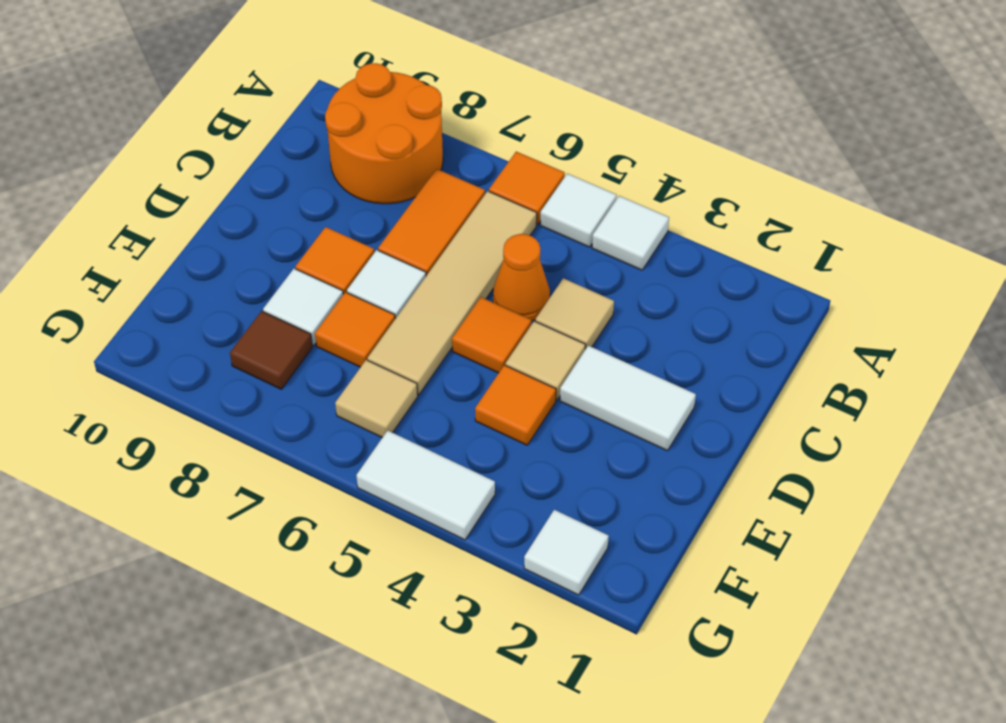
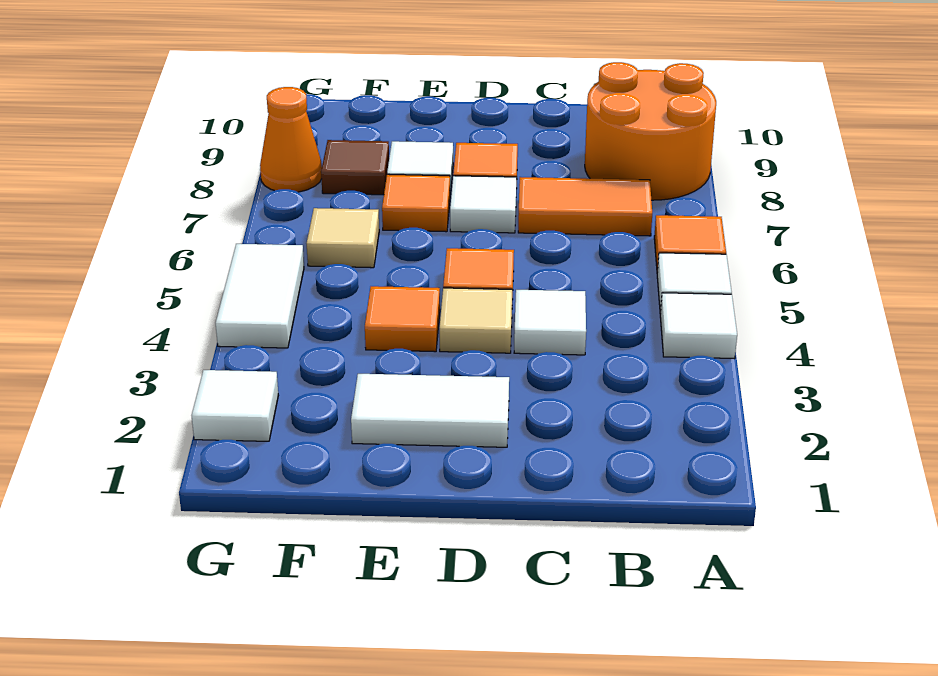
tan tile B6:E6 level 1 -> none
tan tile C4 level 1 -> white tile C4 level 1
orange cone C5 level 1 -> orange cone G8 level 1
white tile D2:D3 level 1 -> white tile D2:E2 level 1

